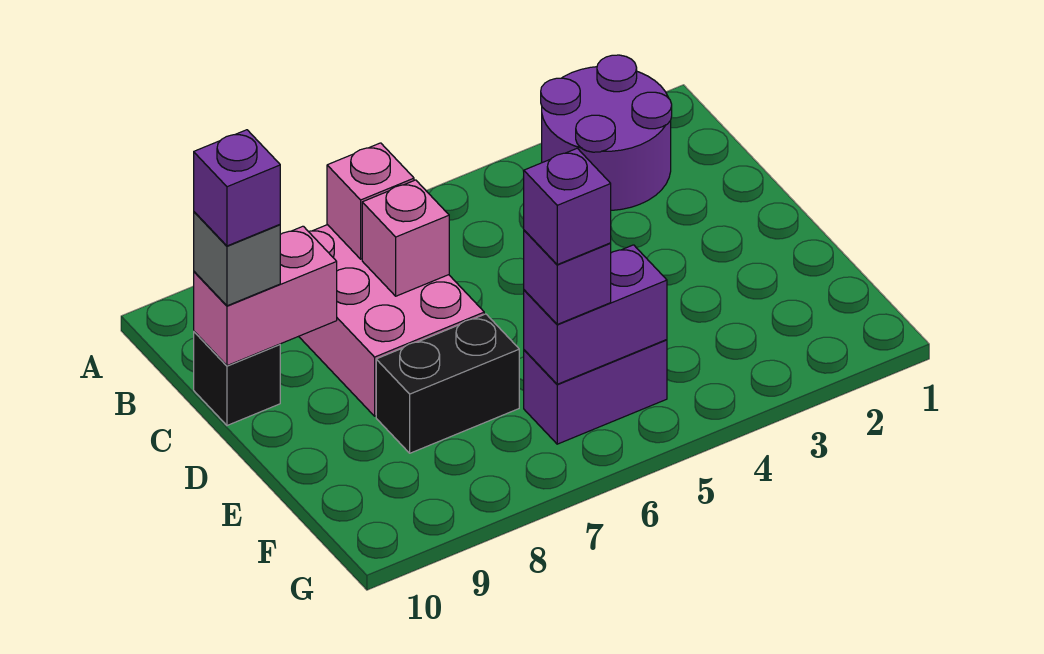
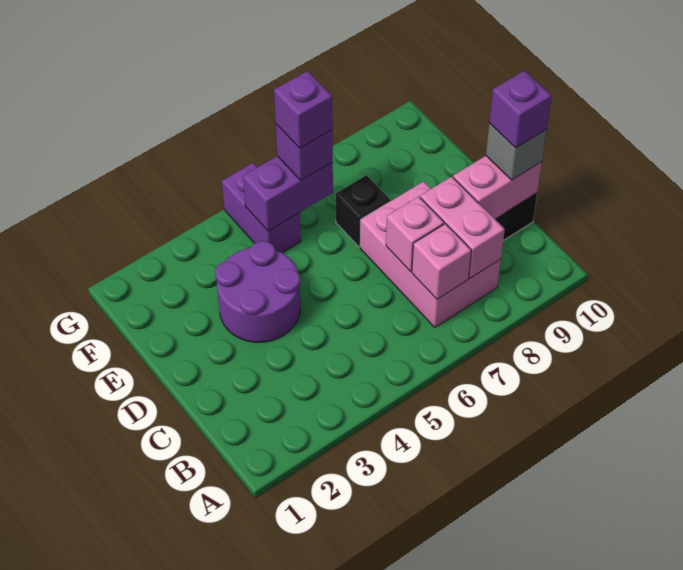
purple round brick A2:B3 level 1 -> purple round brick D3:E4 level 1
none -> pink brick B8:C8 level 2
black brick E7:E8 level 1 -> black brick E7 level 1
purple brick F5:F6 level 1 -> purple brick F5:G5 level 1

